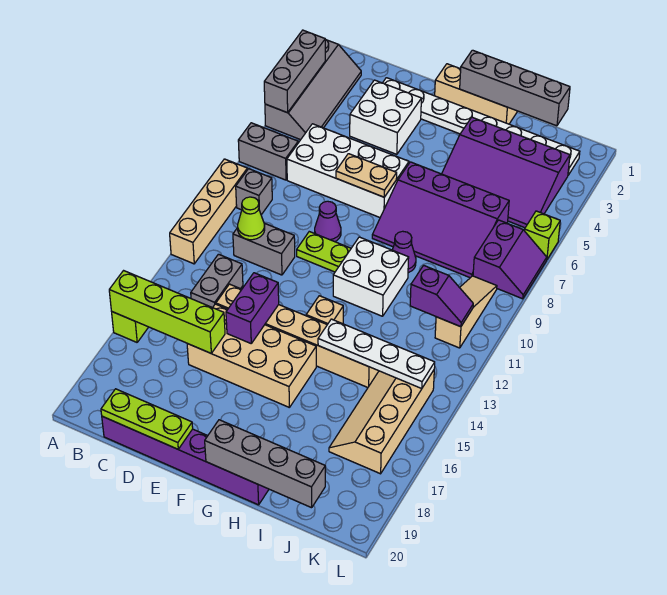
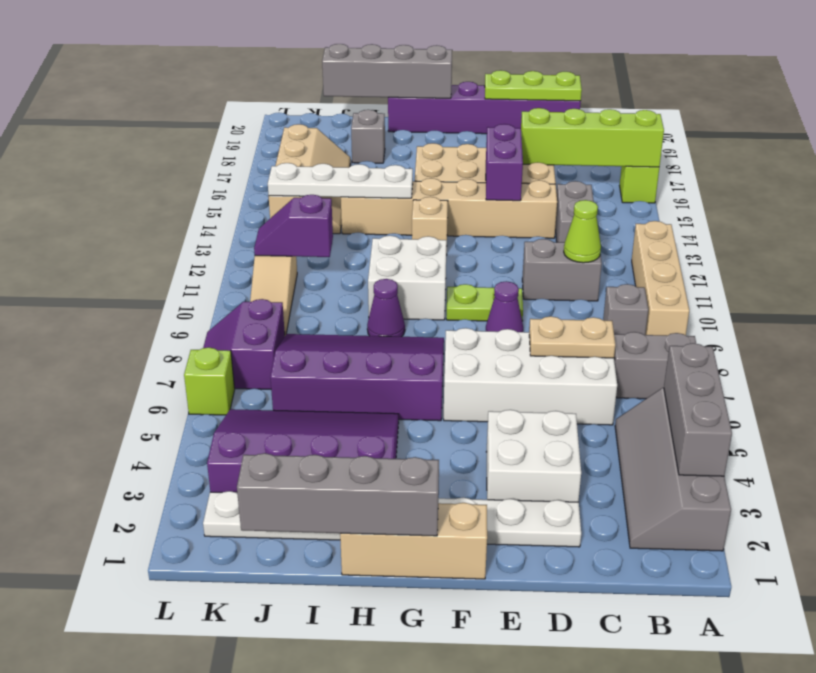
tan plate E7:F7 level 2 -> tan plate C7:D7 level 2
none -> grey brick I18 level 1

